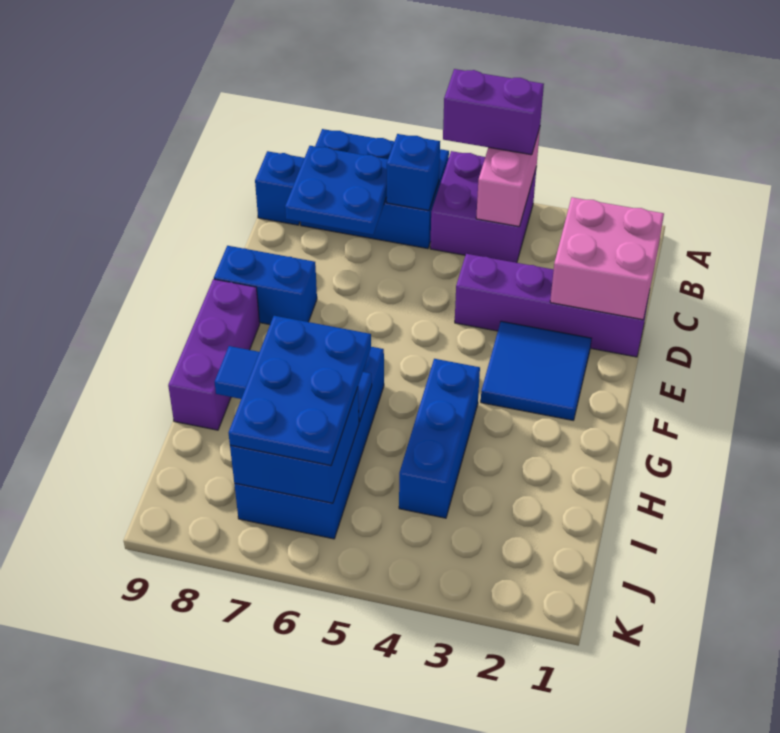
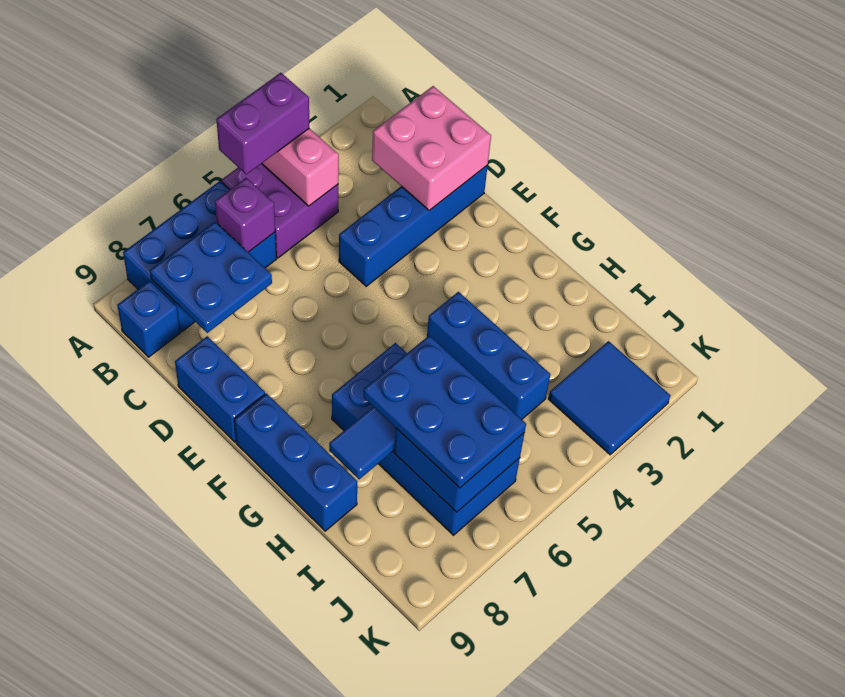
blue brick B6 level 2 -> purple brick B6 level 2
purple brick D1:D4 level 1 -> blue brick D1:D4 level 1
blue tile E2:F3 level 1 -> blue tile J2:K3 level 1
blue brick E8:E9 level 1 -> blue brick D9:E9 level 1
purple brick F9:H9 level 1 -> blue brick F9:H9 level 1

